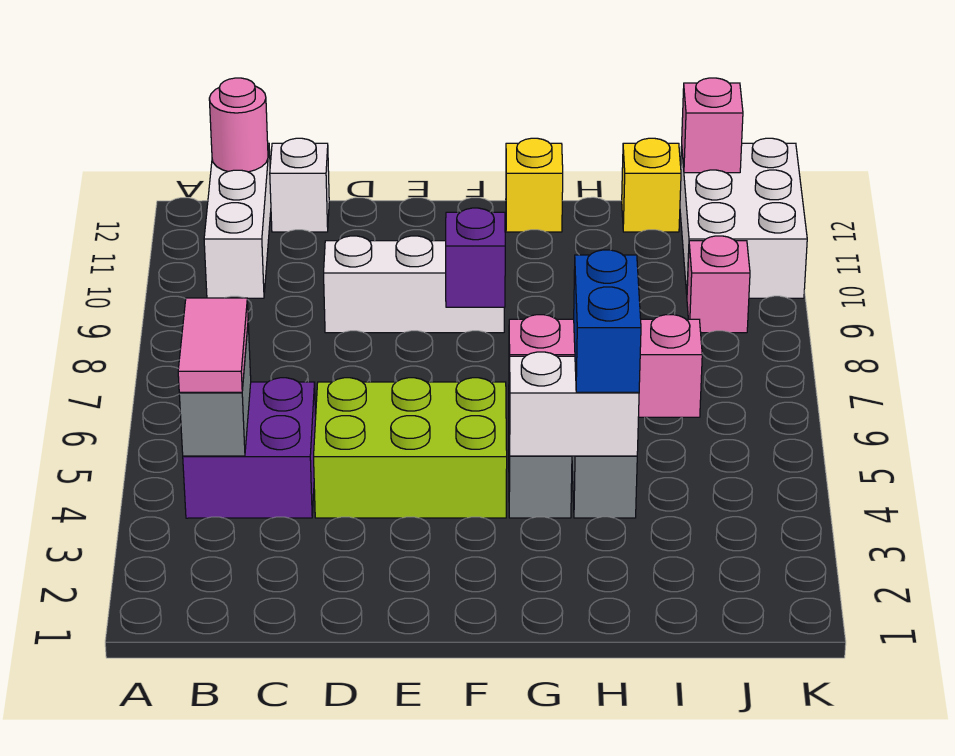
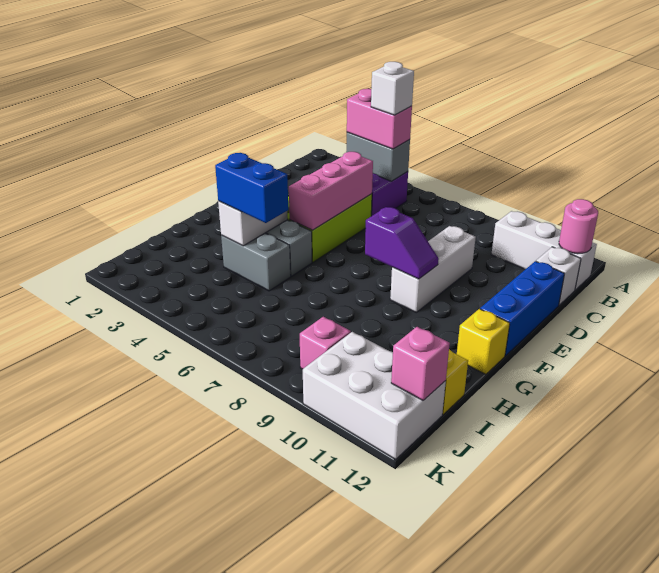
pink tile B4:B5 level 3 -> pink brick B4:B5 level 3
none -> white brick B5 level 4
none -> blue brick D12:F12 level 1
pink brick G5:I5 level 2 -> pink brick D5:F5 level 2

